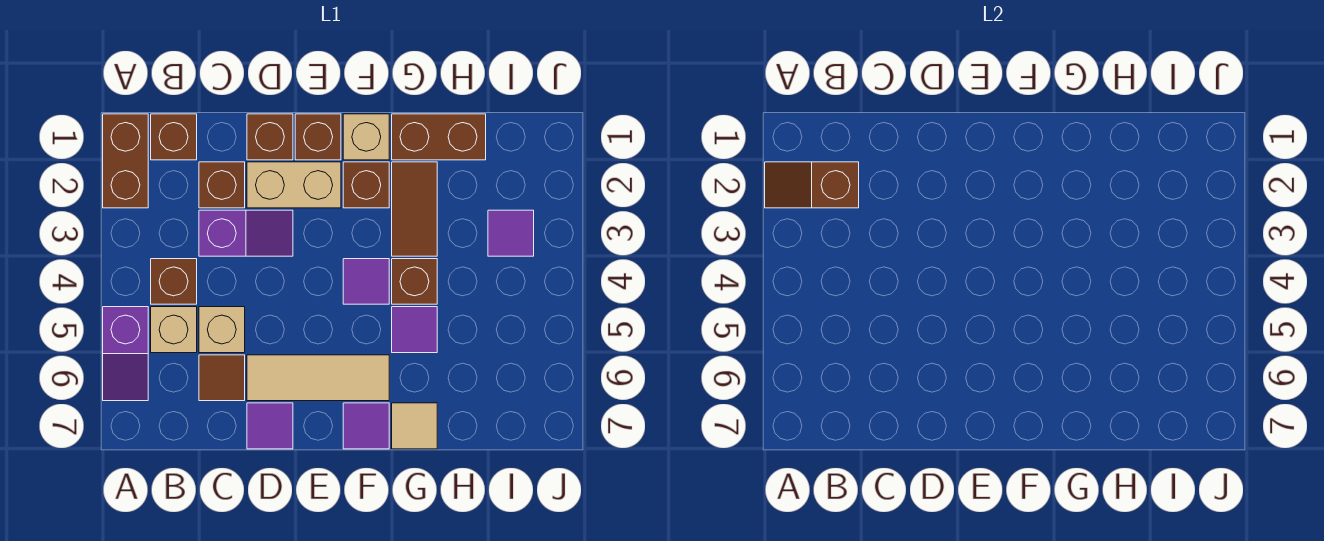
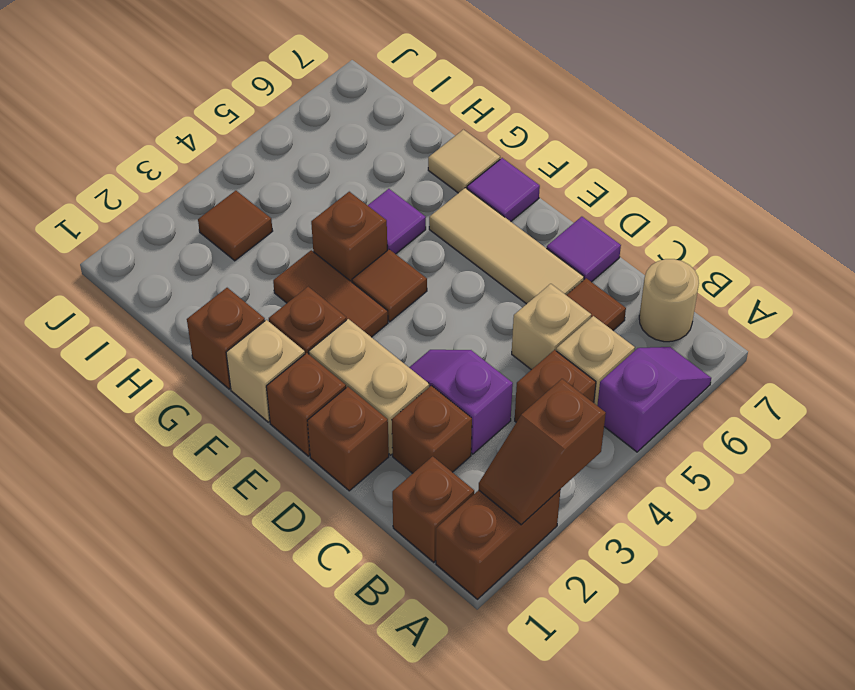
brown slope A2:B2 level 2 top B -> brown slope A2:A3 level 2 top 3
none -> tan round brick B7 level 1
purple tile F4 level 1 -> brown tile F4 level 1
brown brick G1:H1 level 1 -> brown brick G1 level 1
brown tile G2:G3 level 1 -> brown tile F3:G3 level 1
purple tile I3 level 1 -> brown tile I3 level 1

